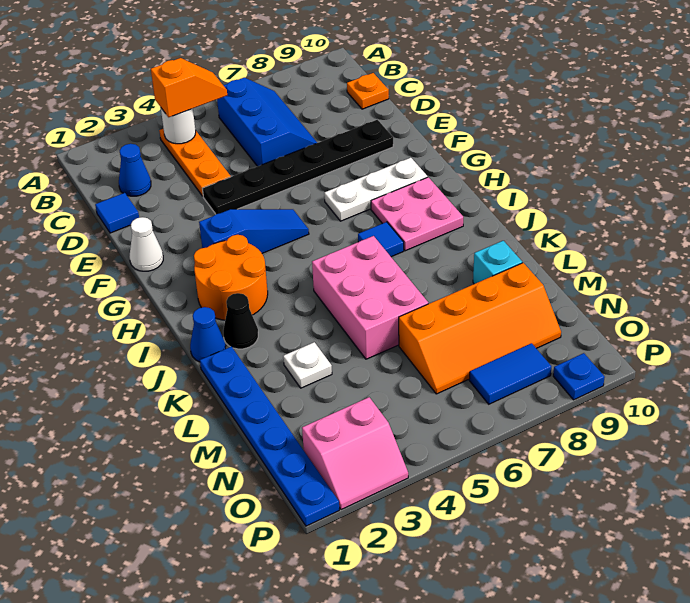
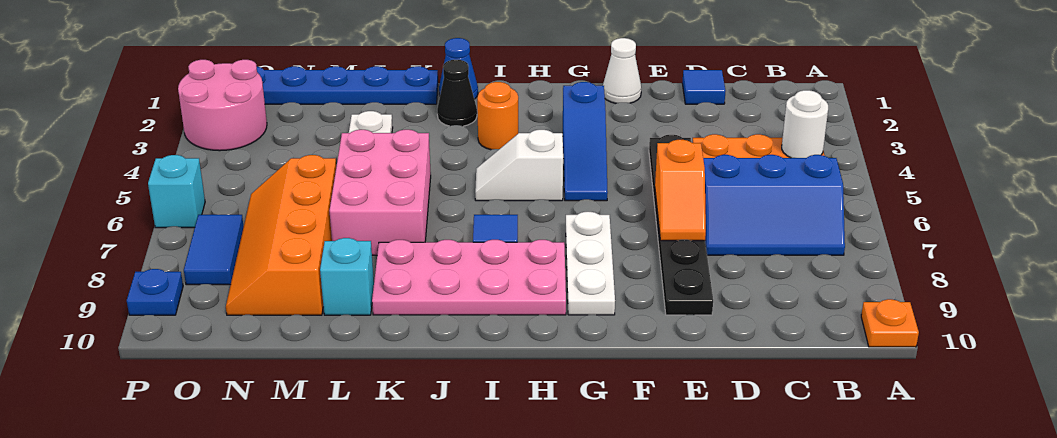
orange slope B4:B5 level 3 top 4 -> orange slope E6:E7 level 2 top 6
blue cone C2 level 1 -> none
orange plate C10 level 1 -> orange plate A10 level 1
orange round brick H2:I3 level 1 -> orange round brick I3 level 1
none -> white slope H5:I5 level 1 top H
pink plate H8:I9 level 1 -> pink plate H8:K9 level 1
pink brick J5:L6 level 1 -> pink brick K5:L7 level 1
pink slope O2:P3 level 1 top O -> pink round brick O2:P3 level 1
none -> cyan brick P6 level 1

